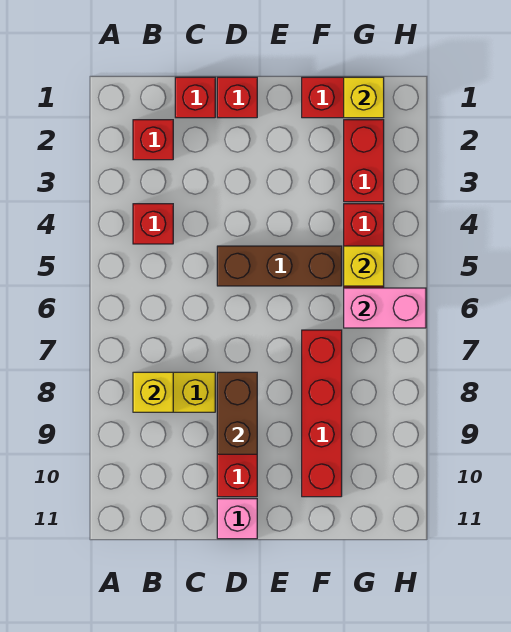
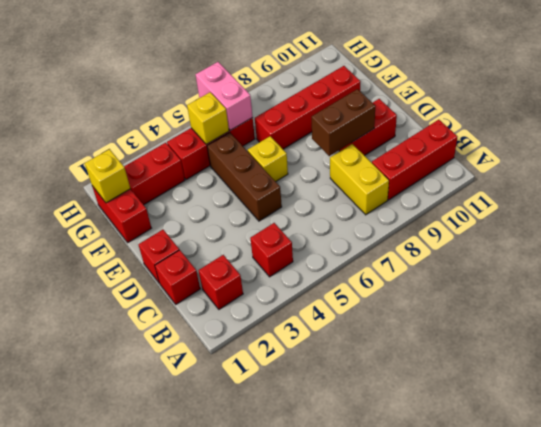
yellow brick B8 level 2 -> yellow brick E6 level 1
none -> red brick B9:B11 level 1
pink brick D11 level 1 -> none

